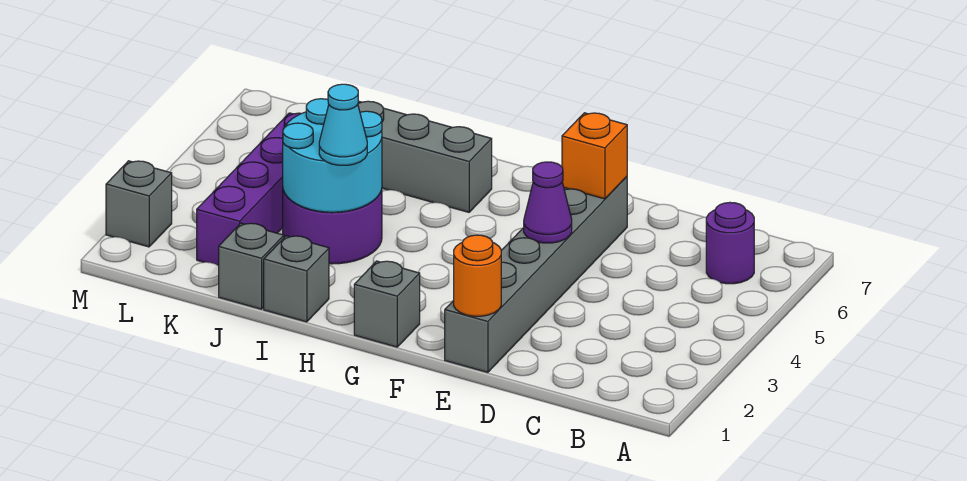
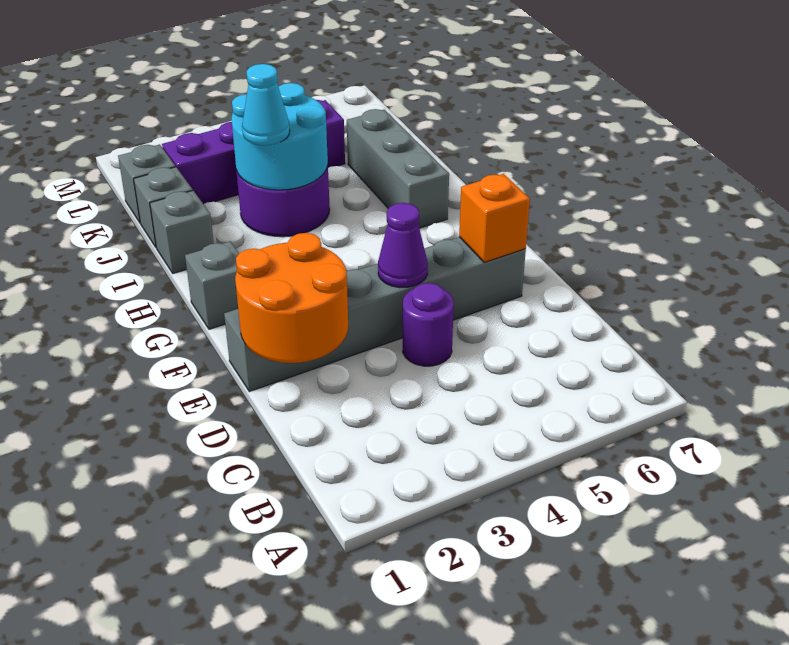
purple round brick B6 level 1 -> purple round brick D4 level 1
orange round brick E1 level 2 -> orange round brick D1:E2 level 2
grey brick M2 level 1 -> grey brick K1 level 1

